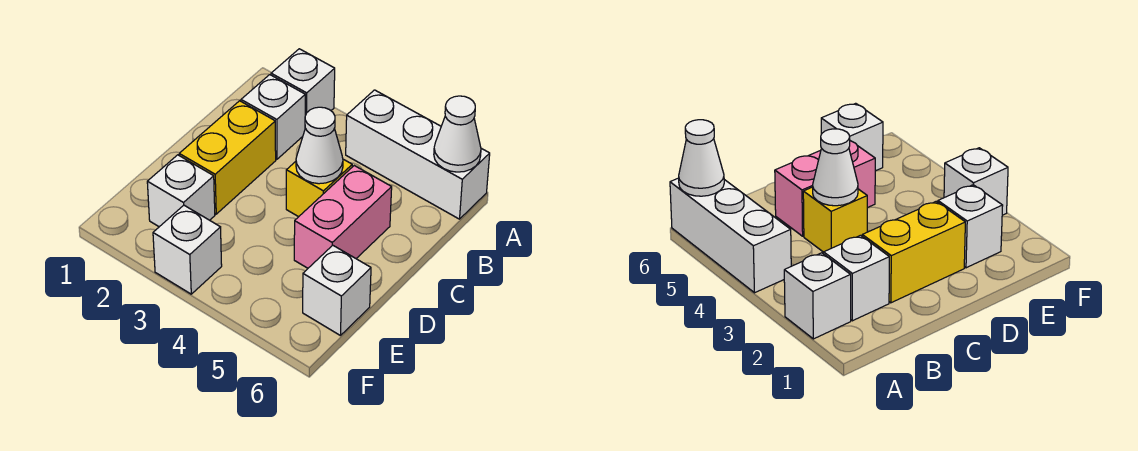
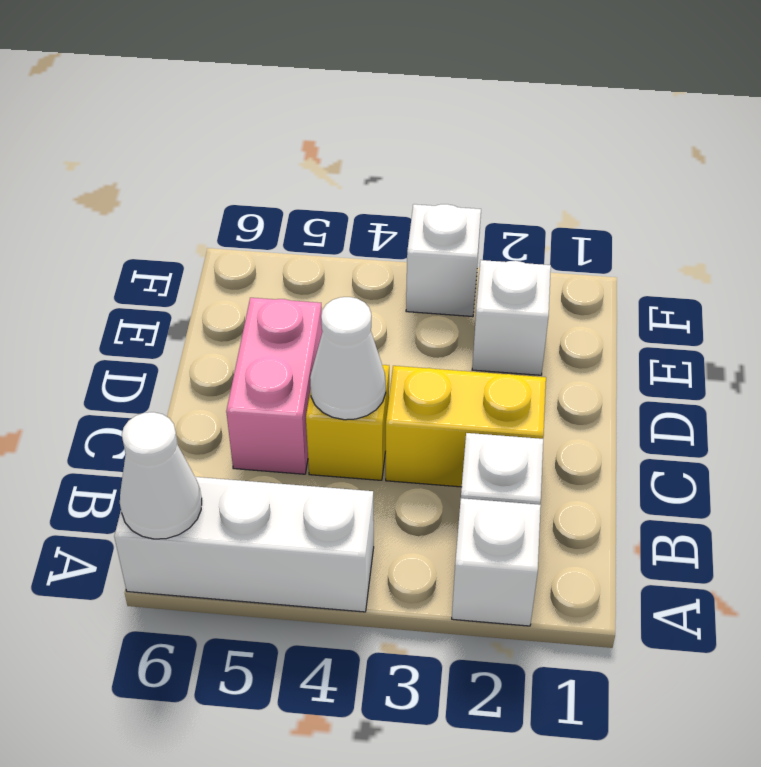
yellow brick C2:D2 level 1 -> yellow brick C2:C3 level 1
white brick E6 level 1 -> none

